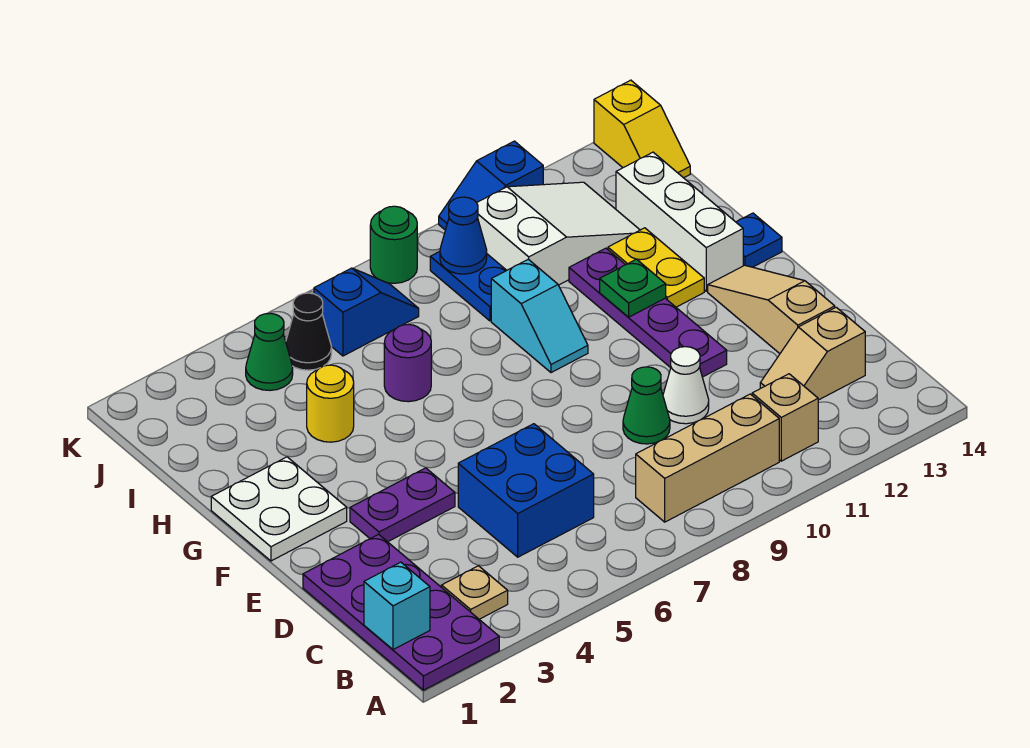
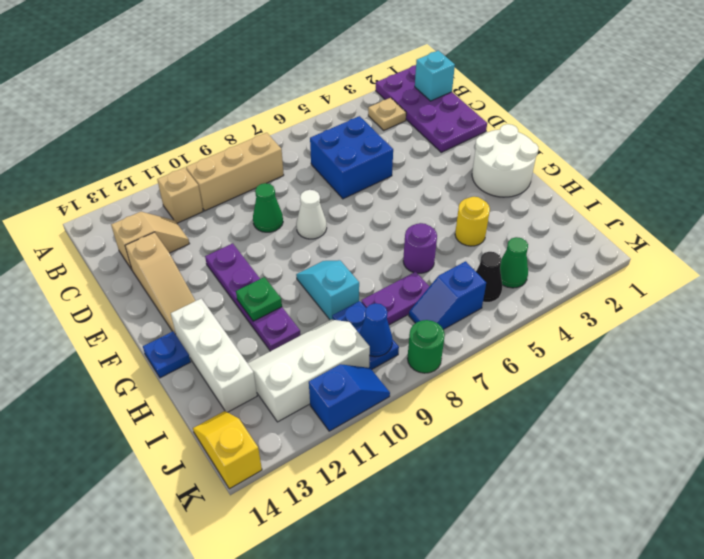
white cone D10 level 1 -> white cone E8 level 1
purple plate E3:E4 level 1 -> purple plate I7:I8 level 1
white plate F1:G2 level 1 -> white round brick F1:G2 level 1
yellow plate G12:H12 level 1 -> none
white slope I10:J12 level 1 top 10 -> white slope I10:J12 level 1 top J

